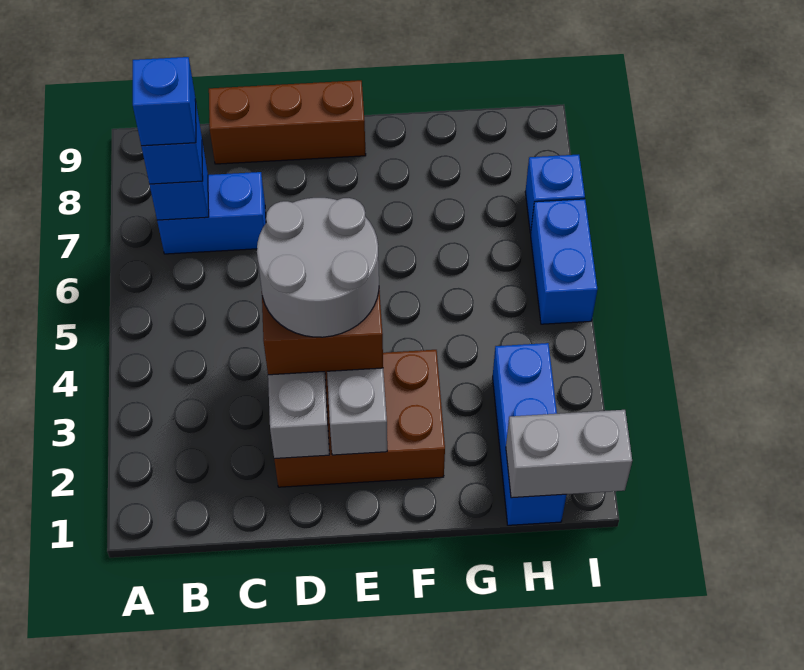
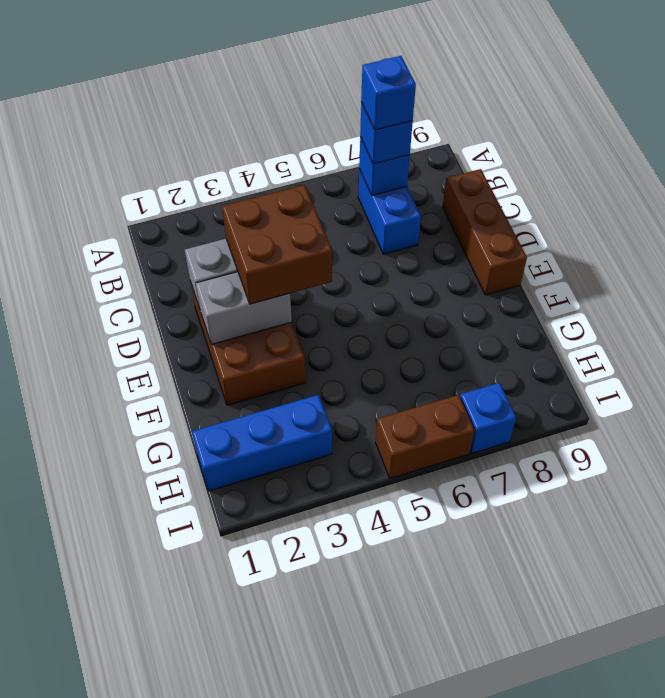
grey round brick D3:E4 level 4 -> none
grey brick H1:I1 level 2 -> none
blue brick I5:I6 level 1 -> brown brick I5:I6 level 1

